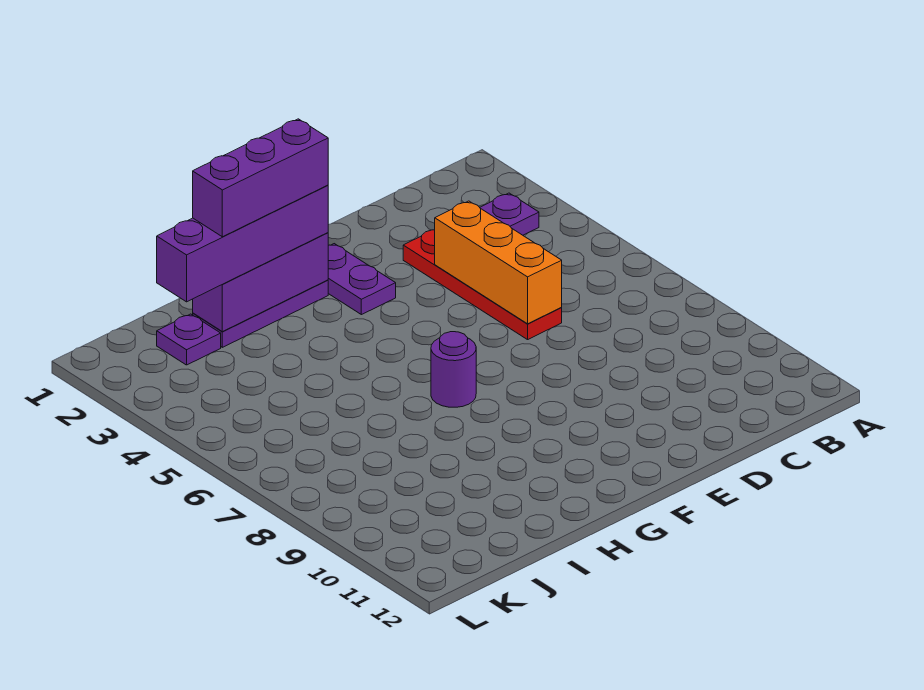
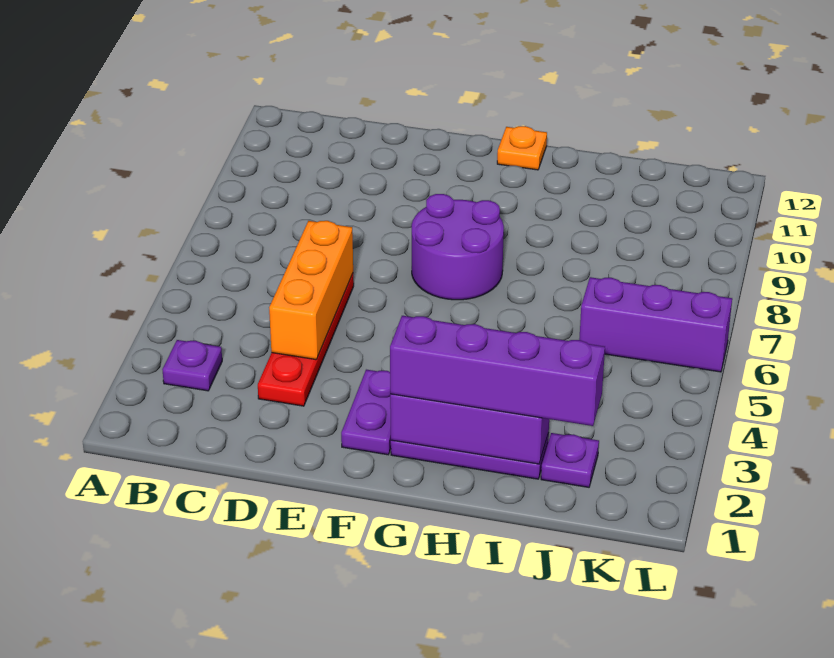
purple brick G2:I2 level 4 -> purple brick J6:L6 level 1
purple round brick G7 level 1 -> purple round brick F7:G8 level 1
none -> orange plate G12 level 1

